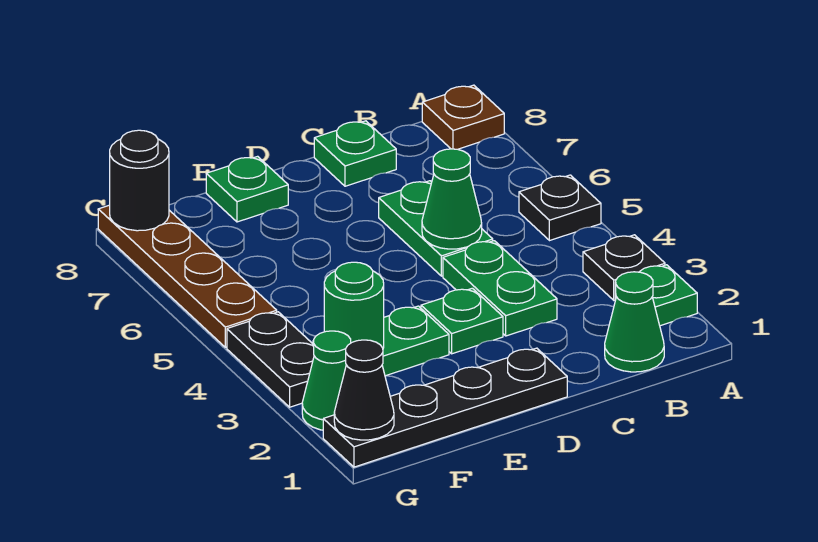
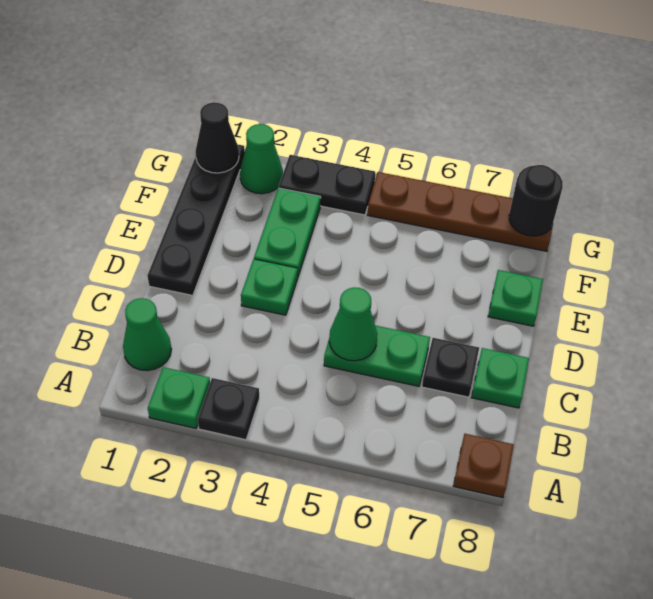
black plate A5 level 1 -> black plate C7 level 1
green plate C3:C4 level 1 -> none
green round brick F3 level 2 -> none

